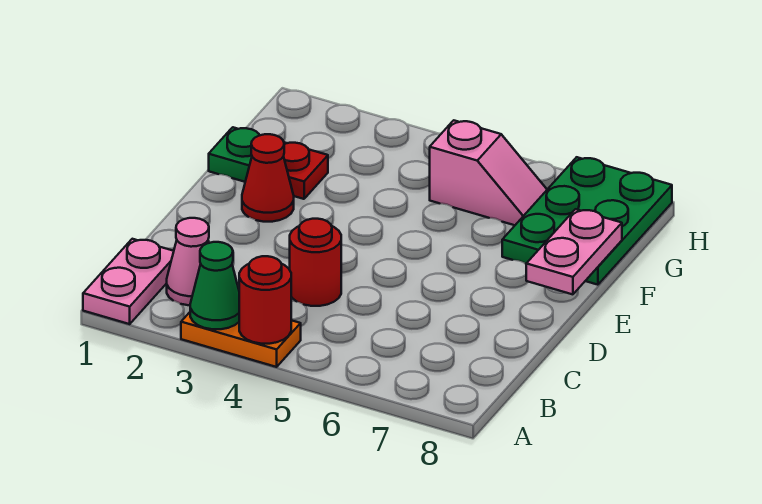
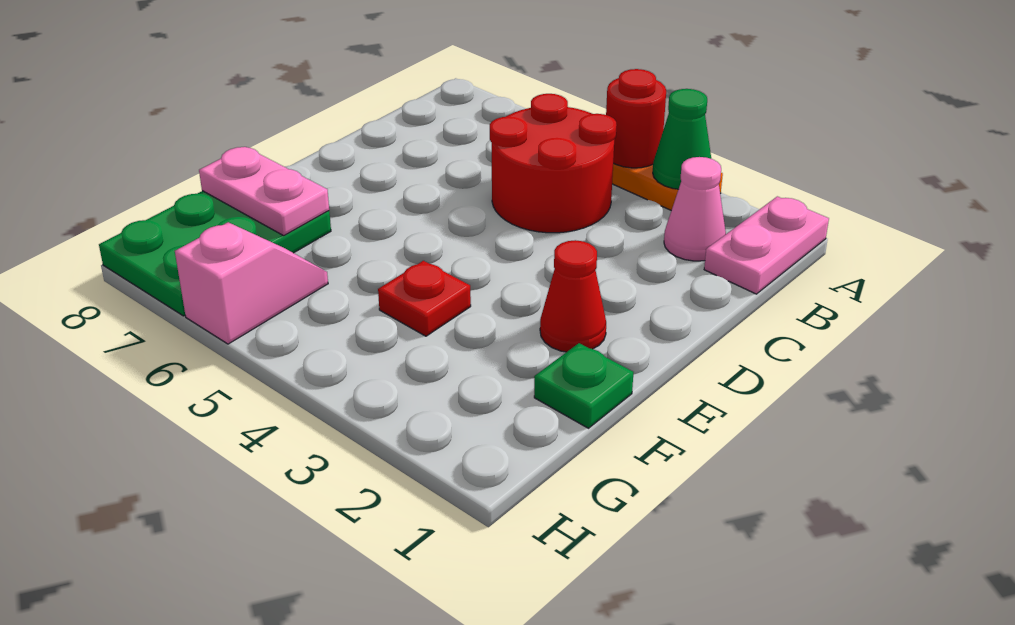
red round brick C4 level 1 -> red round brick B4:C5 level 1
pink plate E8:F8 level 2 -> pink plate F7:F8 level 2
red plate F2 level 1 -> red plate F4 level 1
pink slope G5:G6 level 1 top 5 -> pink slope G6:H6 level 1 top H

